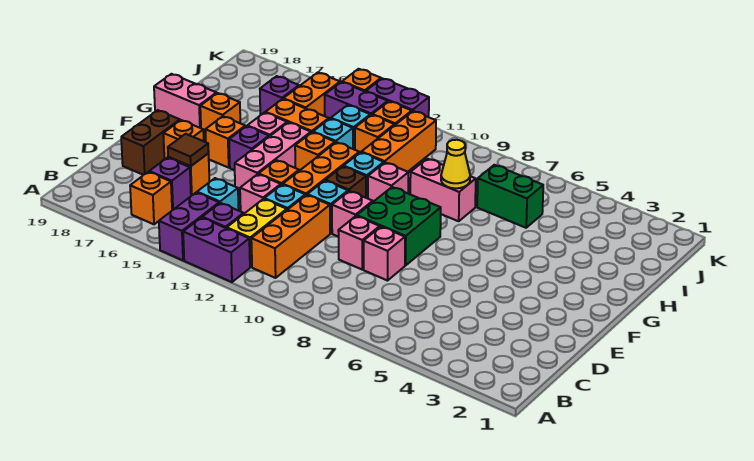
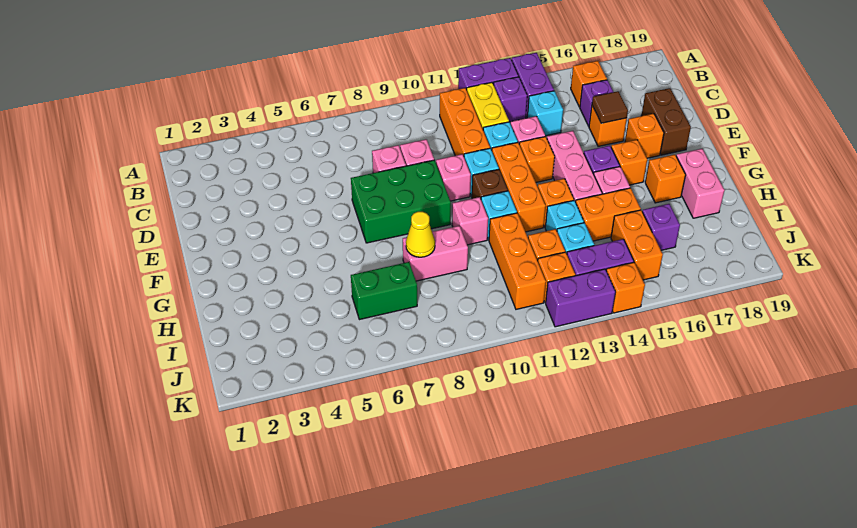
green brick E8:F9 level 1 -> green brick E7:F9 level 1
pink brick G18:G19 level 1 -> pink brick G18:H18 level 1

